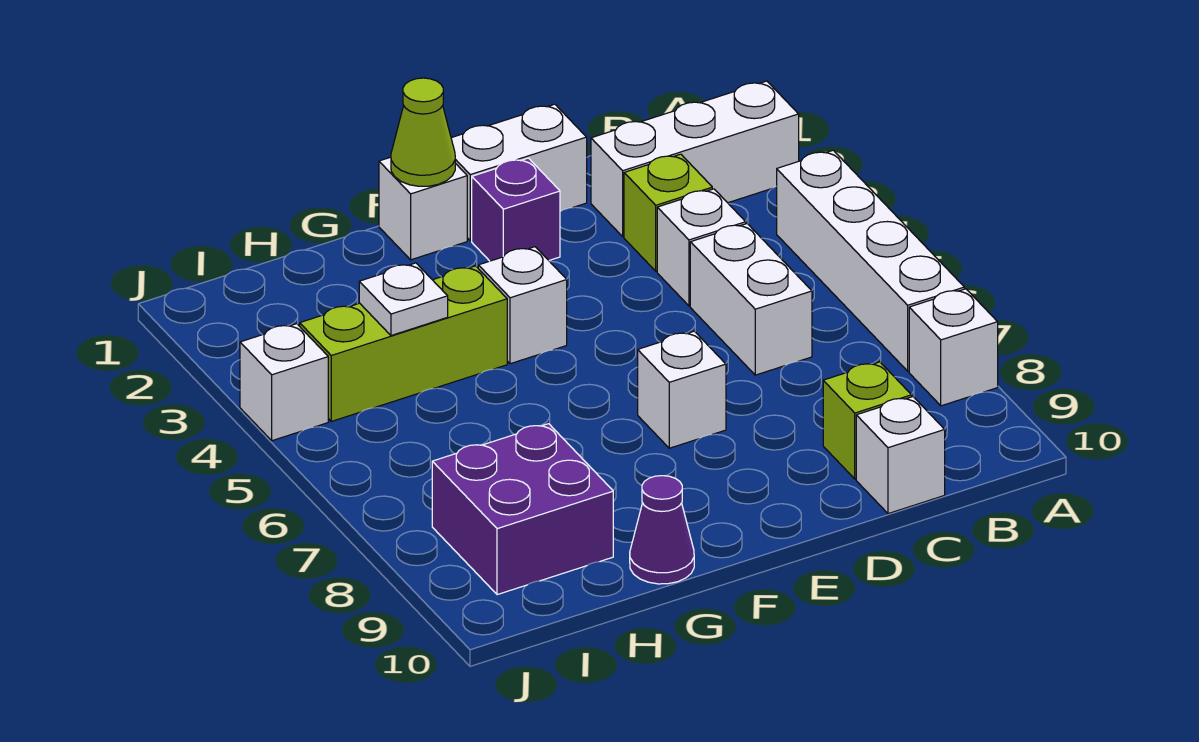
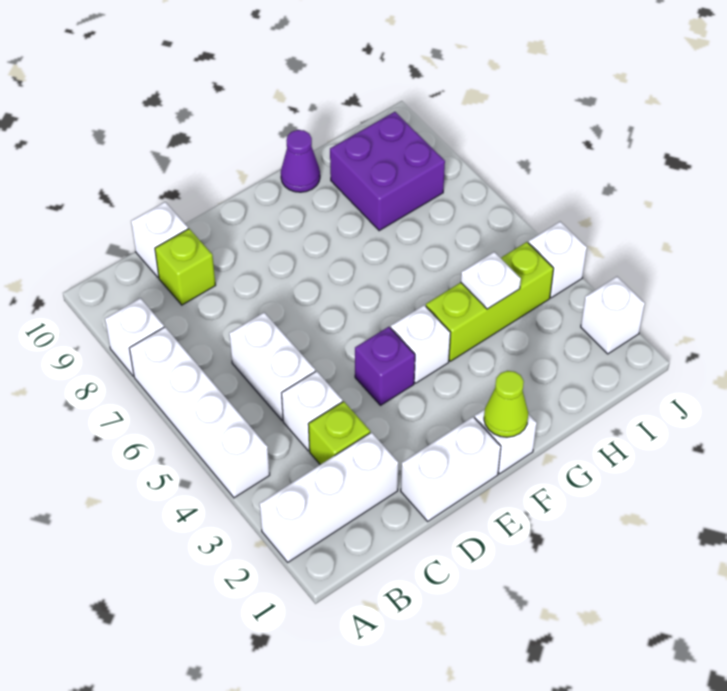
purple brick E2 level 1 -> purple brick E4 level 1
white brick E7 level 1 -> white brick J2 level 1

